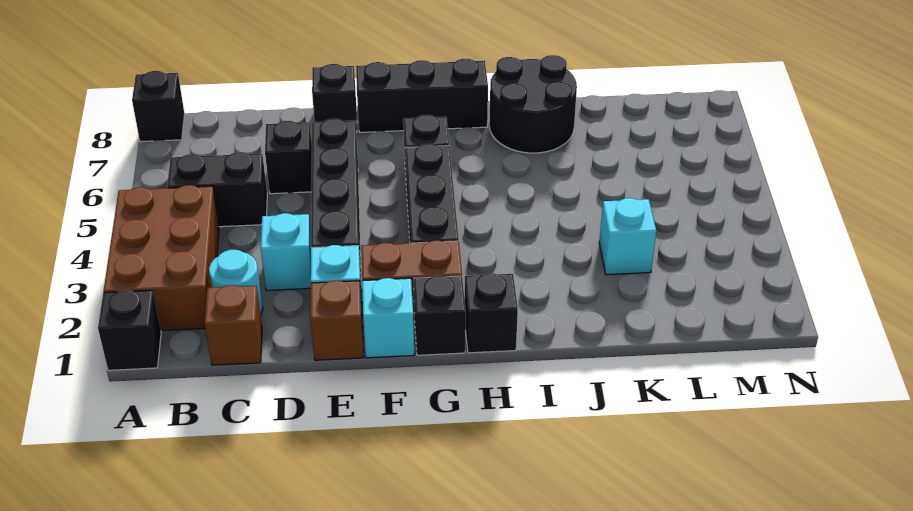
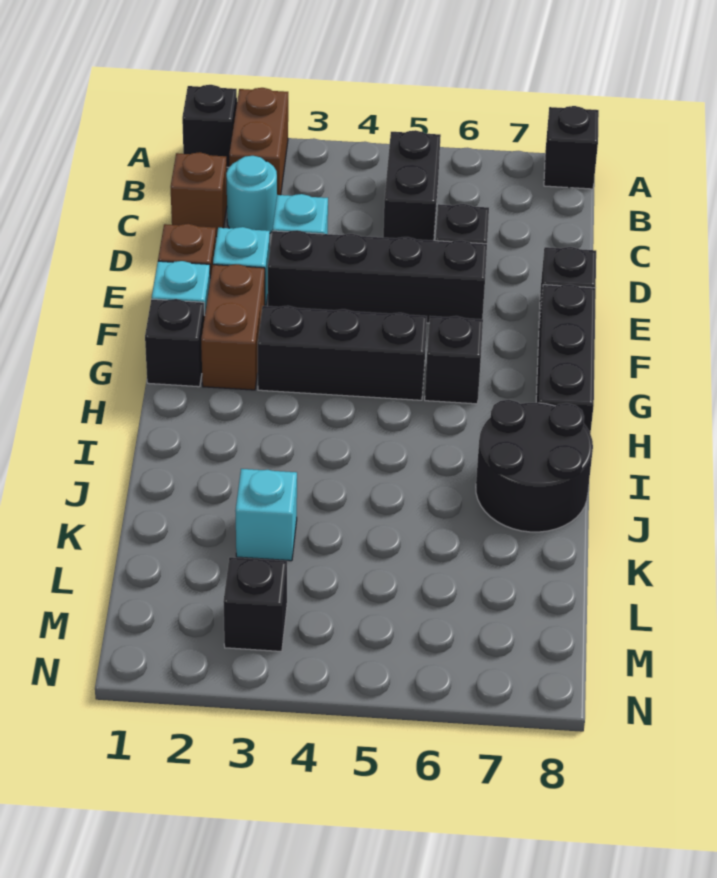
brown brick A2:B4 level 1 -> brown brick A2:B2 level 1
black brick H1 level 1 -> black brick M3 level 1

